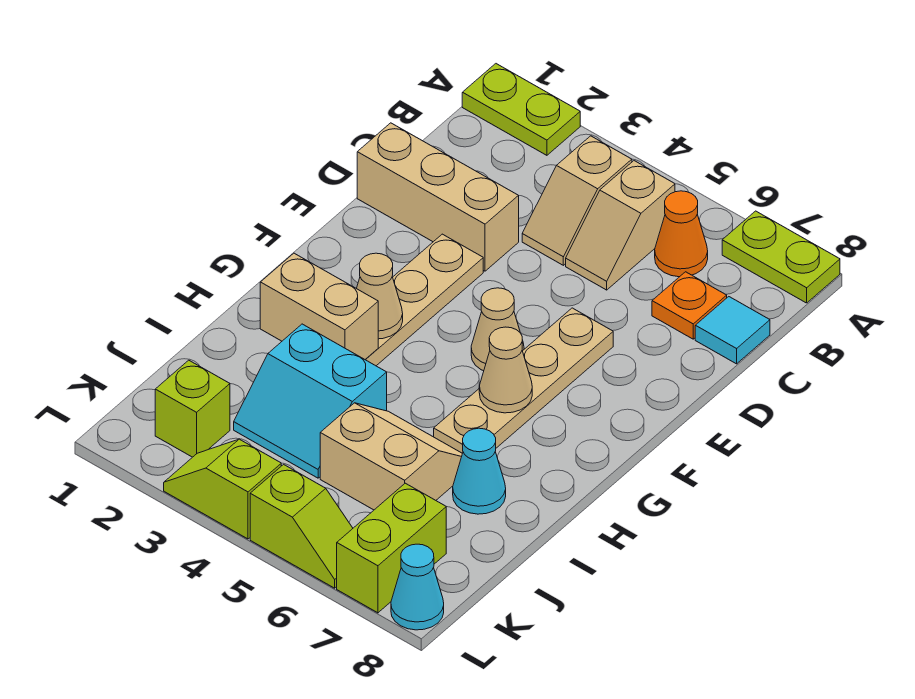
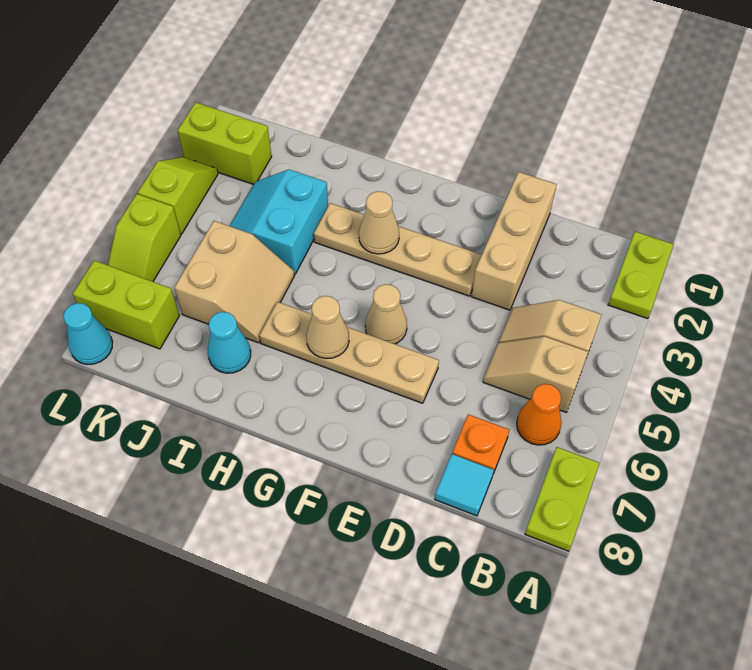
tan brick H2:H3 level 2 -> none
lime brick K2 level 1 -> lime brick K2:L2 level 1

